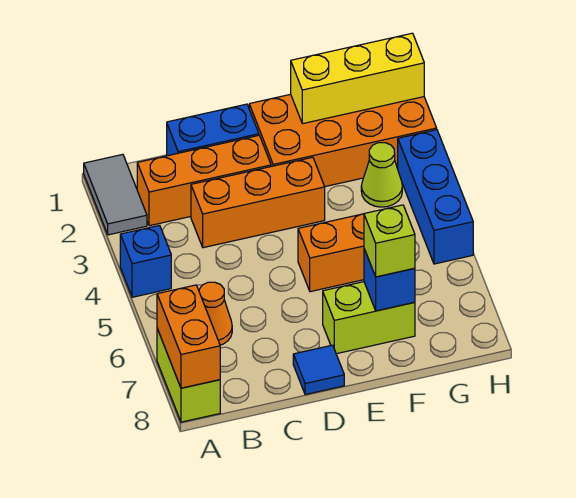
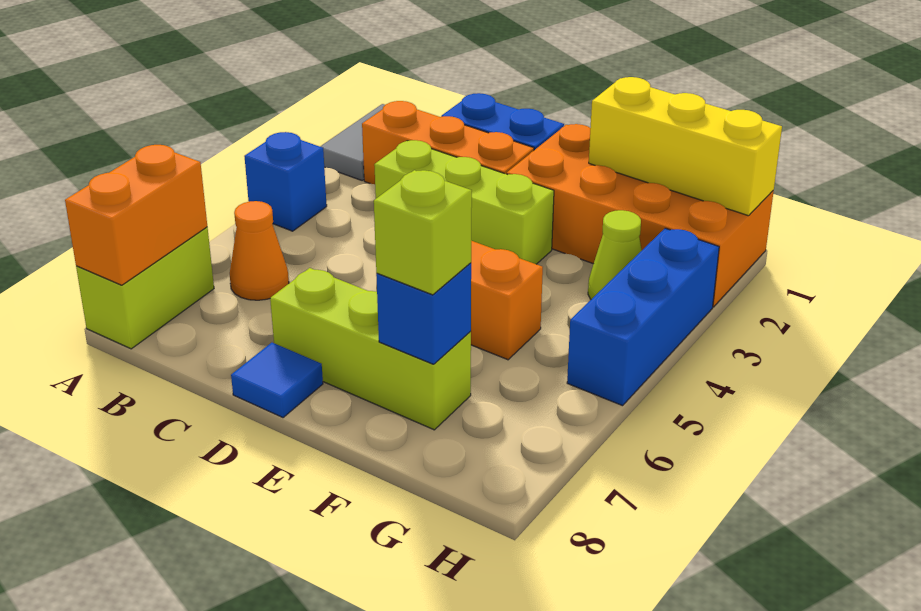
orange brick C3:E3 level 1 -> lime brick C3:E3 level 1
lime brick E7:F7 level 1 -> lime brick D7:F7 level 1

